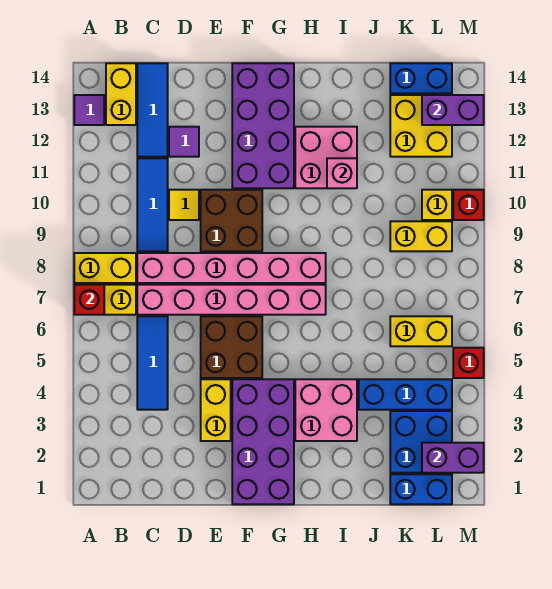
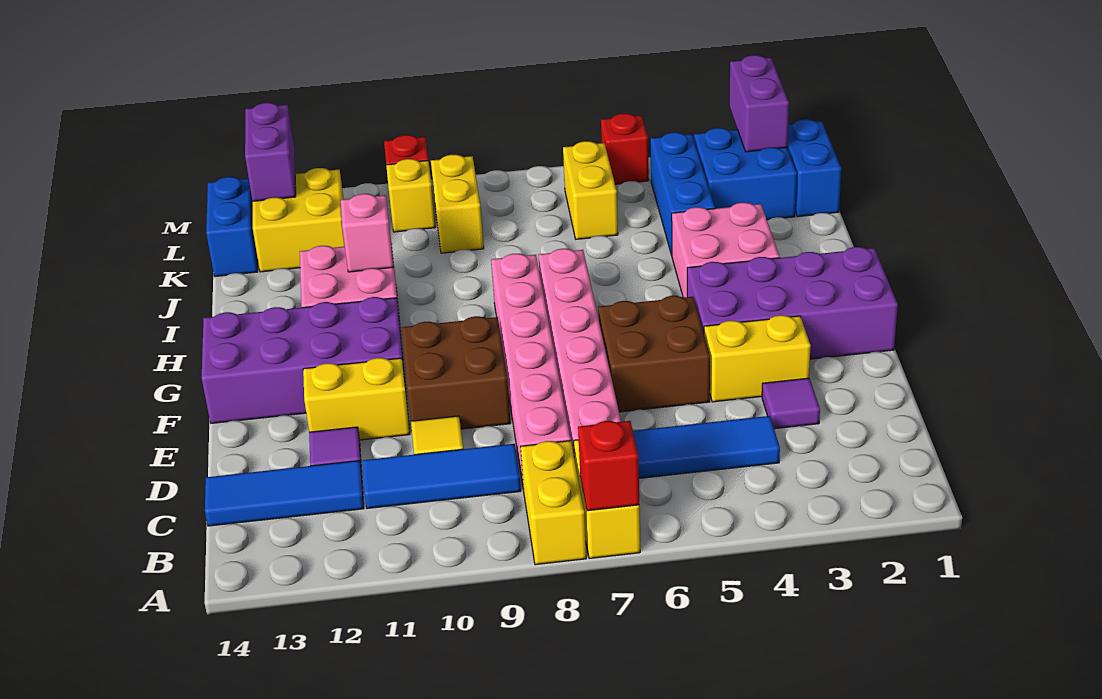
purple tile A13 level 1 -> purple tile D3 level 1
yellow brick B13:B14 level 1 -> yellow brick E11:E12 level 1

